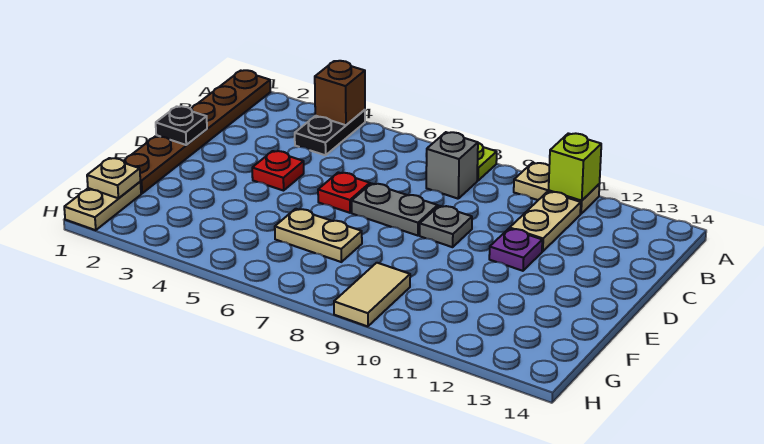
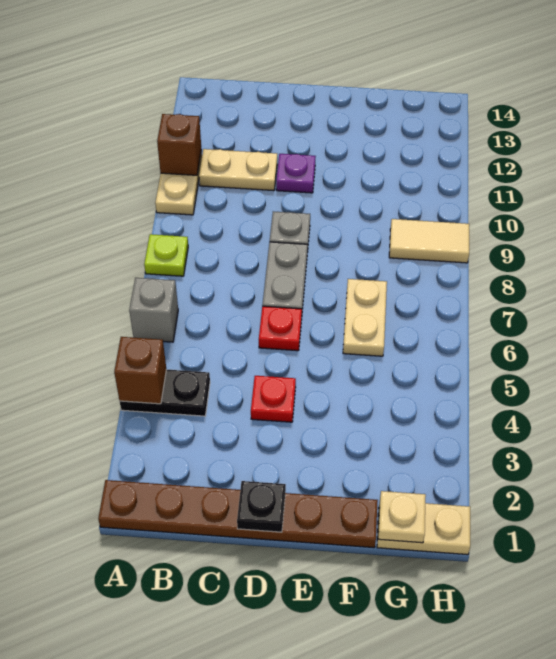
lime brick A11 level 2 -> brown brick A11 level 2
grey brick B8 level 1 -> grey brick A6 level 1

